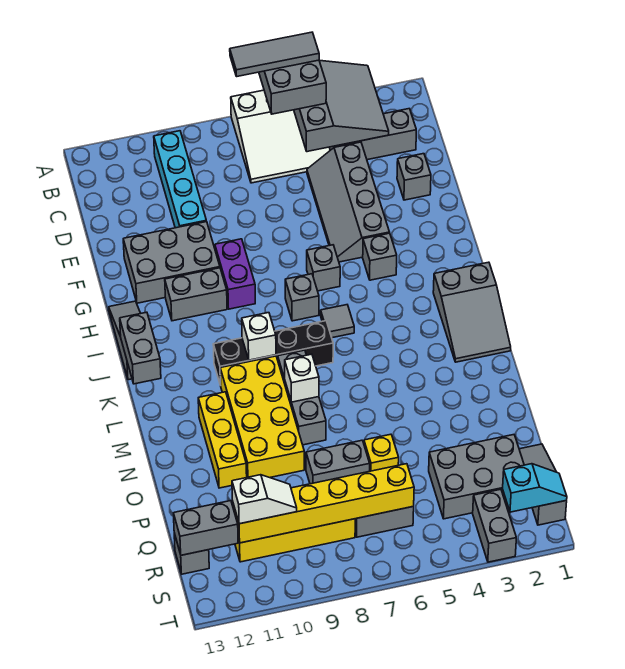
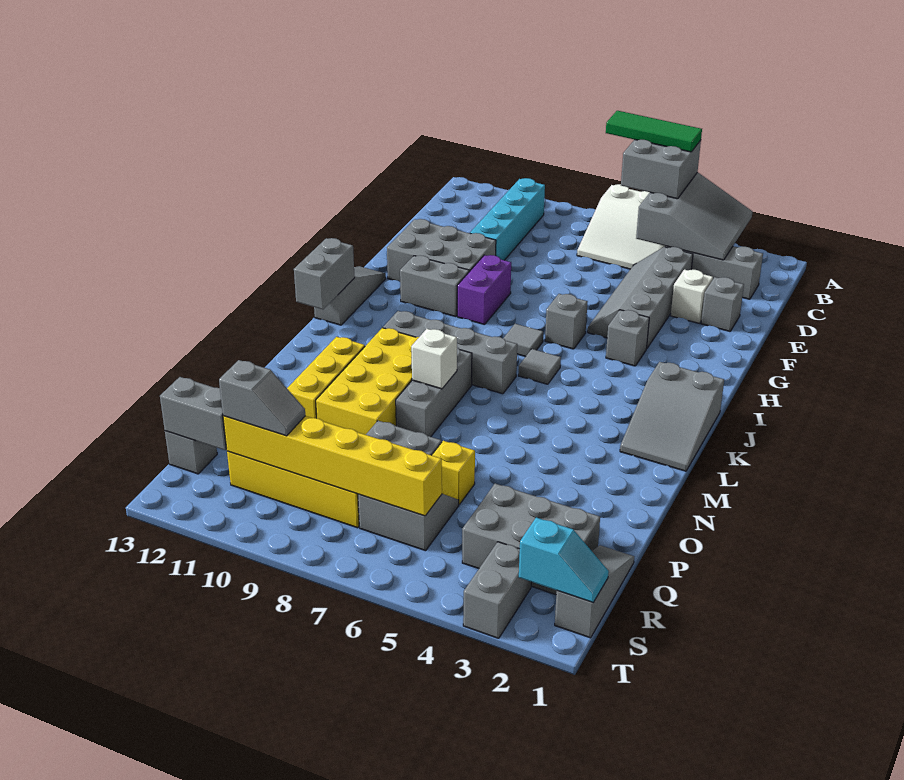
grey tile A5:A7 level 4 -> green tile A5:A7 level 4
grey brick I7 level 1 -> grey tile I7 level 1
black brick K7:K10 level 1 -> grey brick K7:K10 level 1
white brick K9 level 2 -> white brick E3 level 1
white slope R10:R11 level 3 top 11 -> grey slope R10:R11 level 3 top 11

